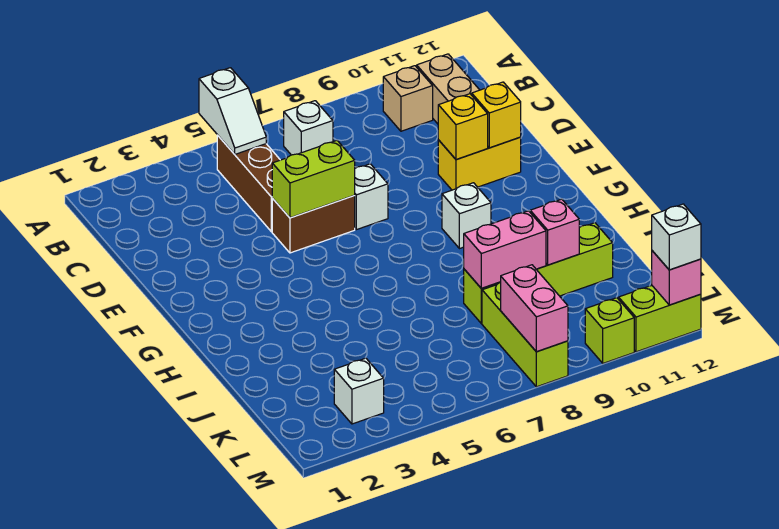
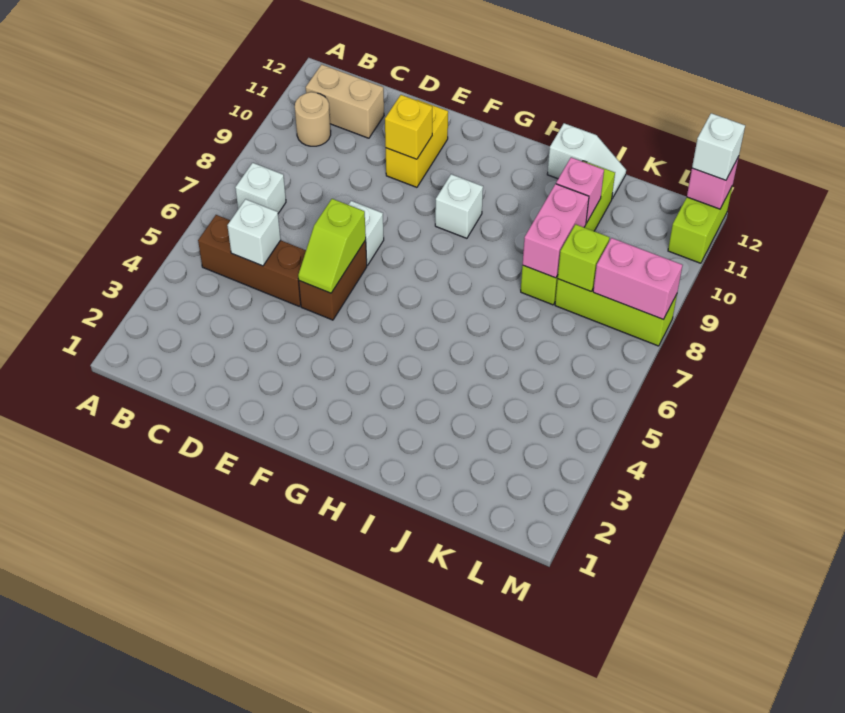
white slope A5:B5 level 2 top A -> white slope I12:J12 level 1 top I
tan brick B10 level 1 -> tan round brick B10 level 1
lime brick E5:E6 level 2 -> lime slope E5:E6 level 2 top 6
yellow brick E11 level 2 -> none
white brick L3 level 1 -> white brick C5 level 2
lime brick M10 level 1 -> lime brick K8 level 2

